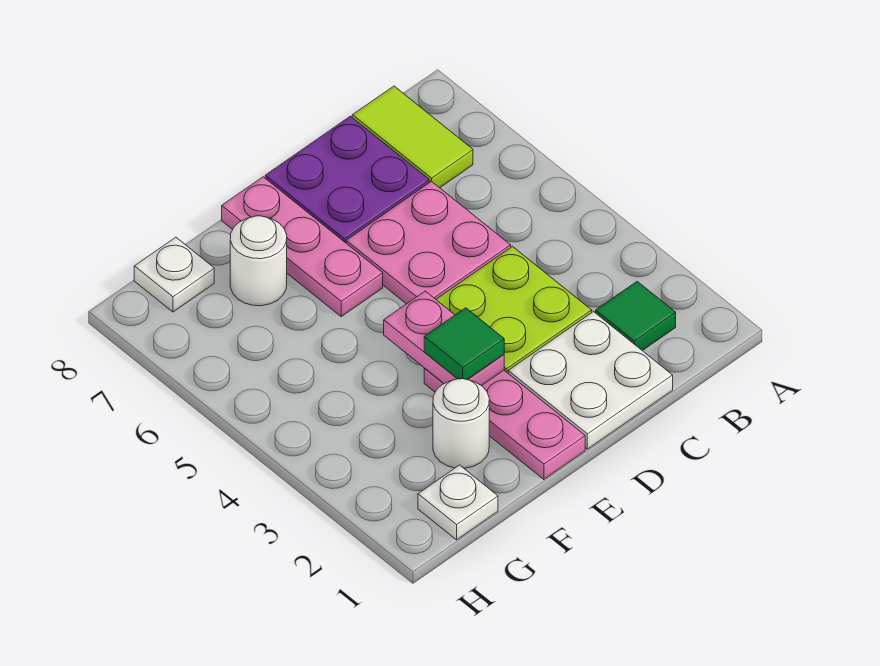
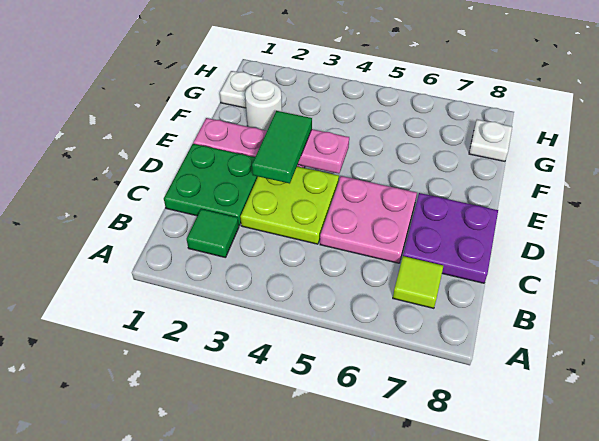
lime tile B7:B8 level 1 -> lime tile B7 level 1
white plate C1:D2 level 1 -> green plate C1:D2 level 1
green tile E3 level 3 -> green tile D3:E3 level 3
pink plate E6:E8 level 1 -> none
white round brick F7 level 1 -> none

